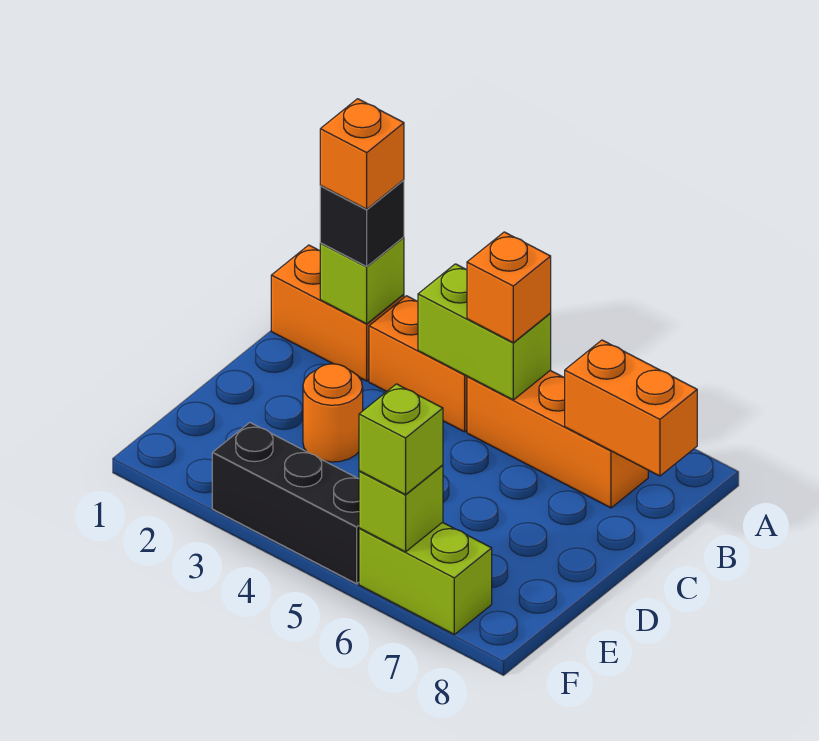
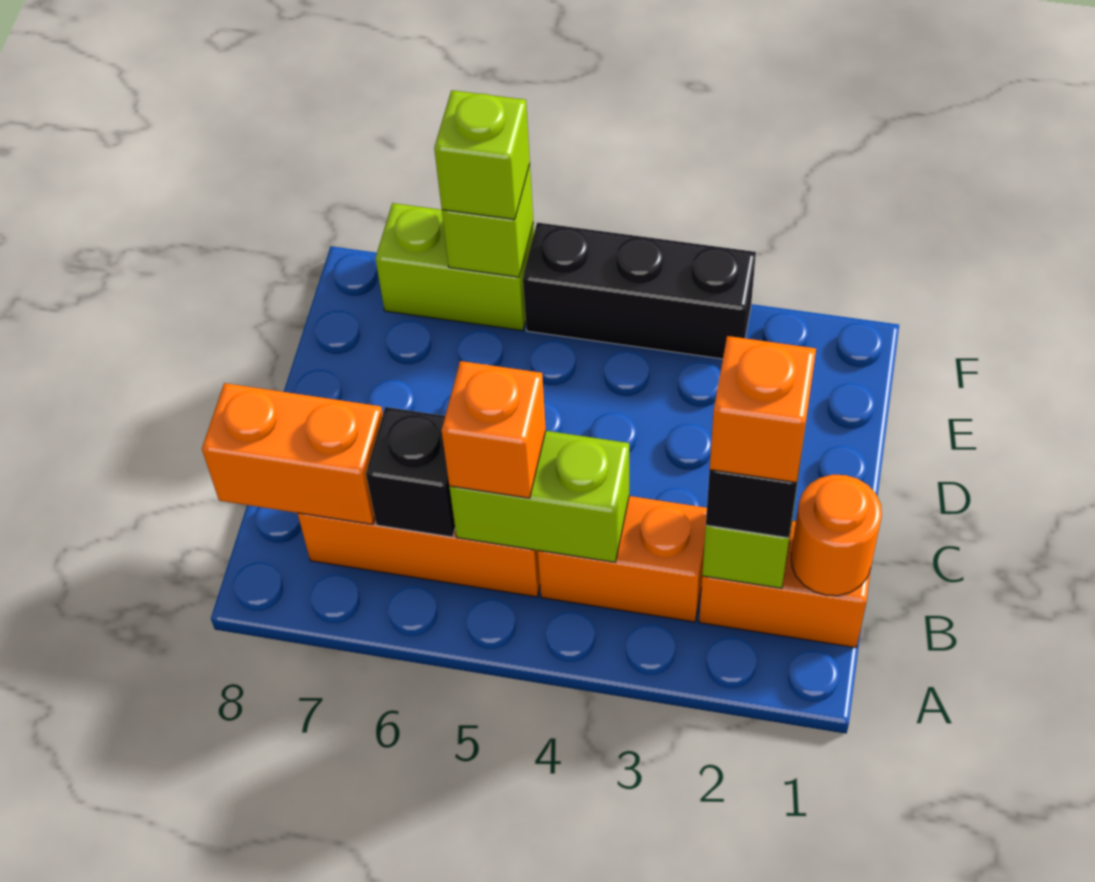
none -> black brick B6 level 2
orange round brick D3 level 1 -> orange round brick B1 level 2

